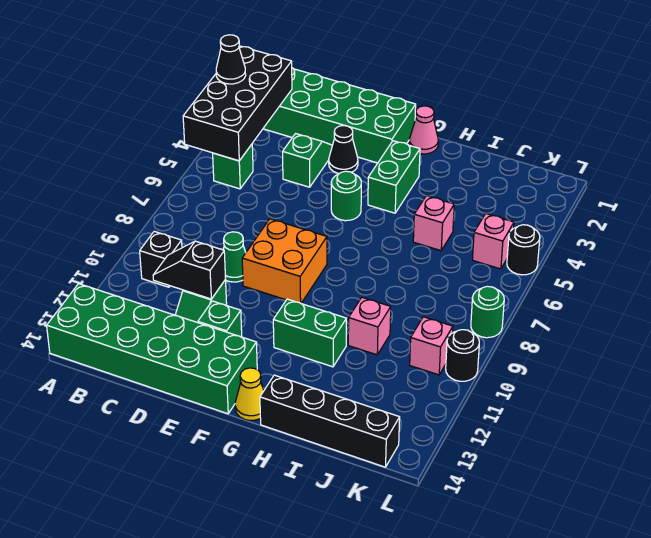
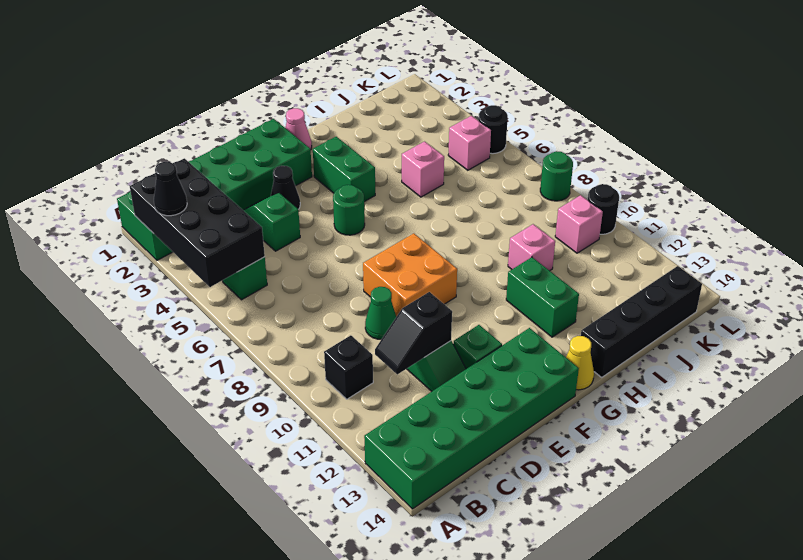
green brick G11:H11 level 1 -> green brick H11:H12 level 1

